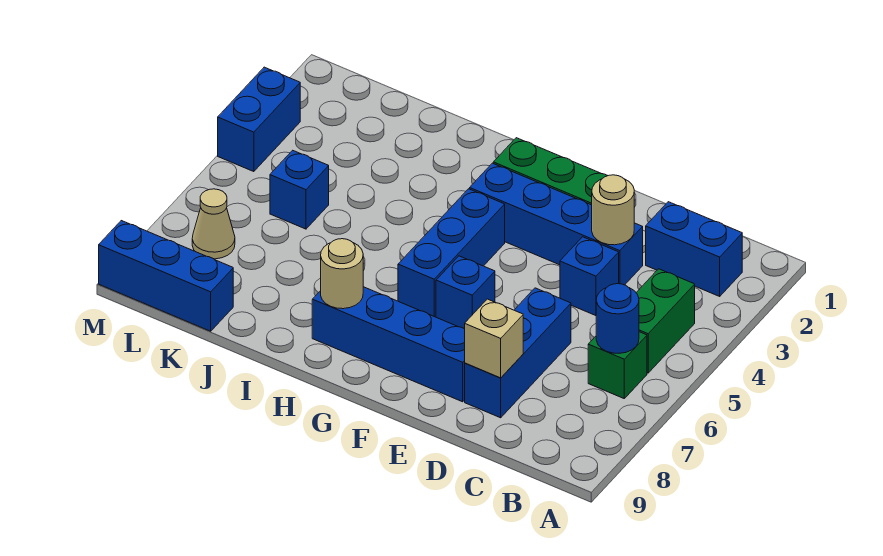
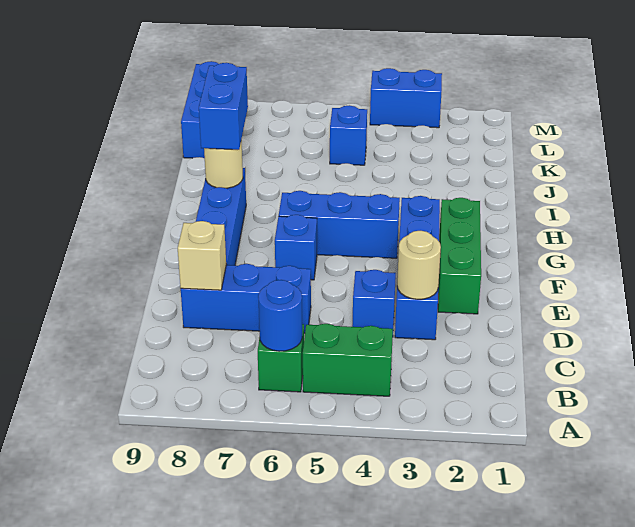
blue brick B2:C2 level 1 -> blue brick H8:I8 level 3
tan cone L7 level 1 -> none

